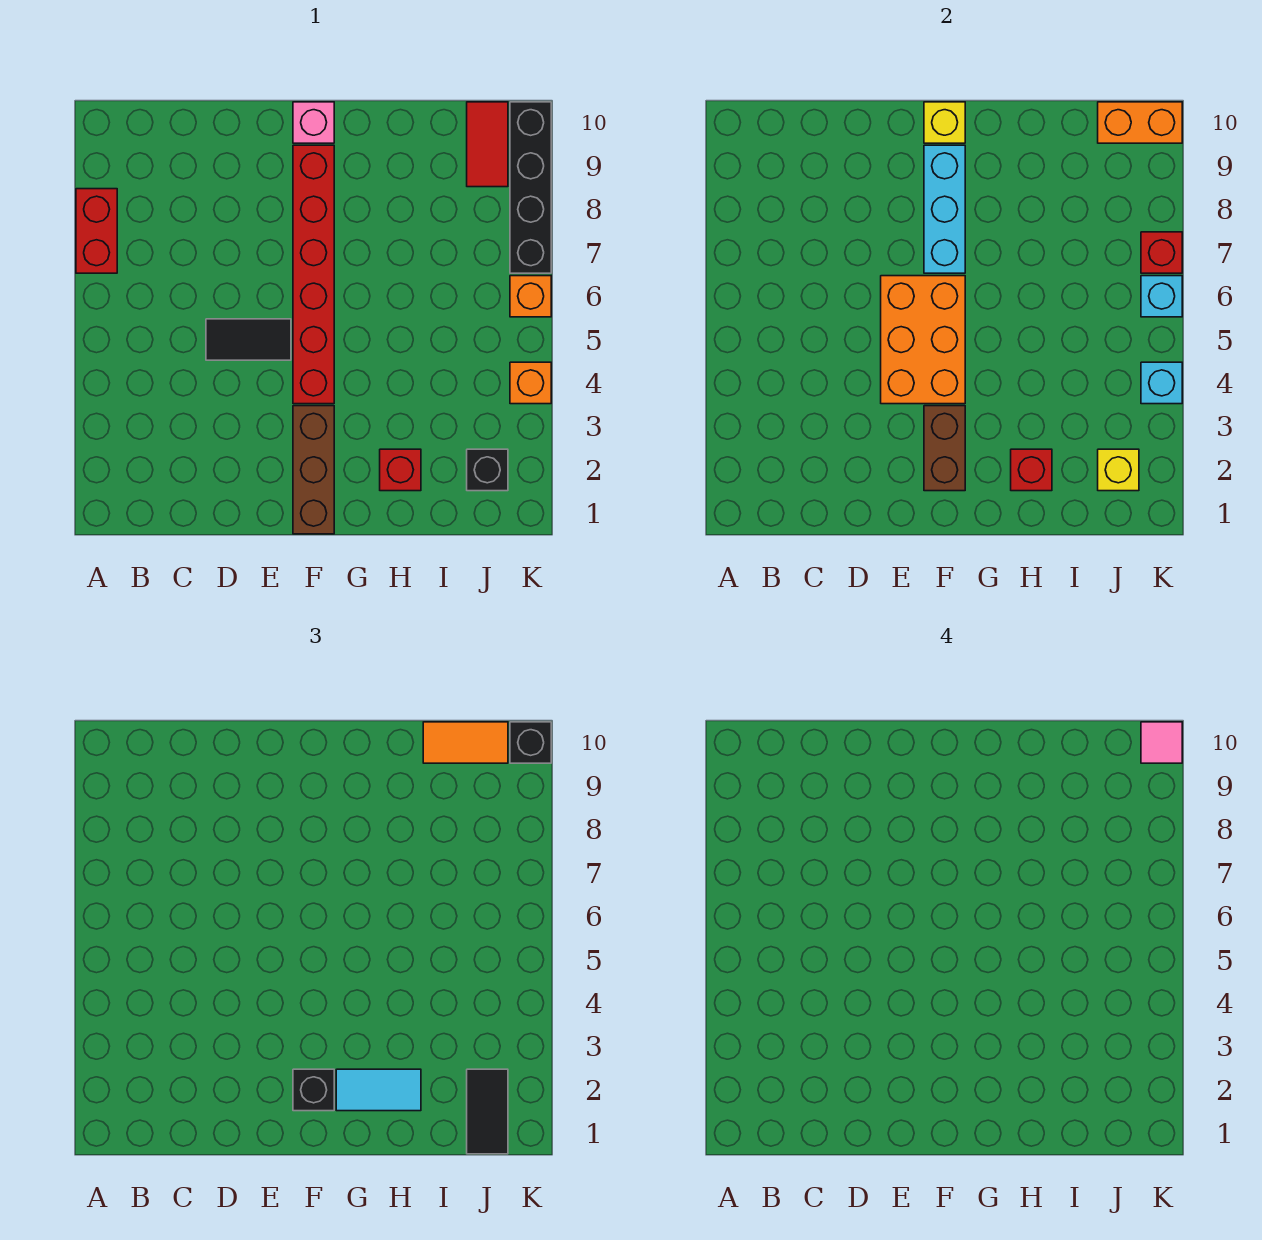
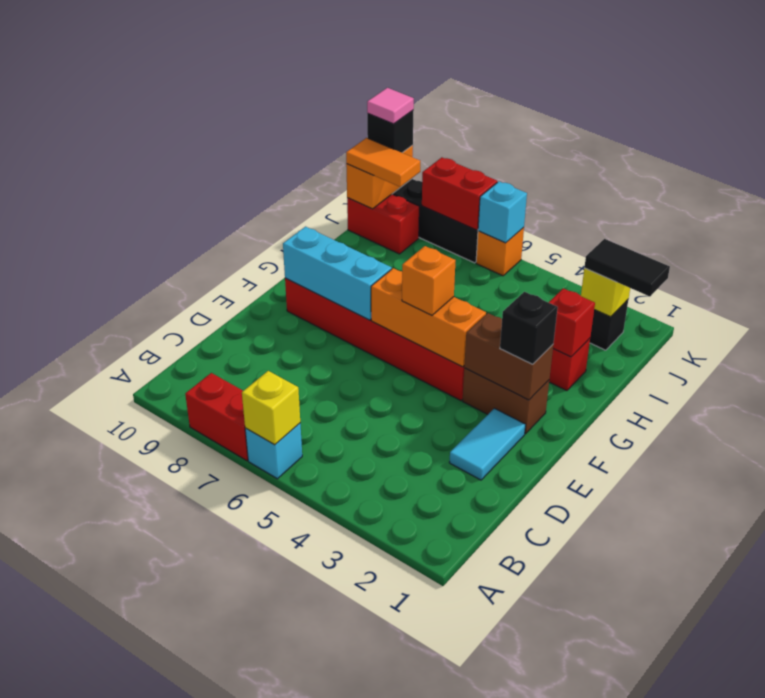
black tile D5:E5 level 1 -> none
orange brick E4:F6 level 2 -> orange brick F4:F6 level 2
brown brick F1:F3 level 1 -> brown brick F2:F3 level 1
pink brick F10 level 1 -> none
yellow brick F10 level 2 -> yellow brick A6 level 2
cyan tile G2:H2 level 3 -> cyan tile D2:E2 level 1
orange tile I10:J10 level 3 -> orange tile J9:J10 level 3
red tile J9:J10 level 1 -> red brick J9:J10 level 1
orange brick K4 level 1 -> orange brick F5 level 3
cyan brick K4 level 2 -> cyan brick A6 level 1
red brick K7 level 2 -> red brick K7:K8 level 2

